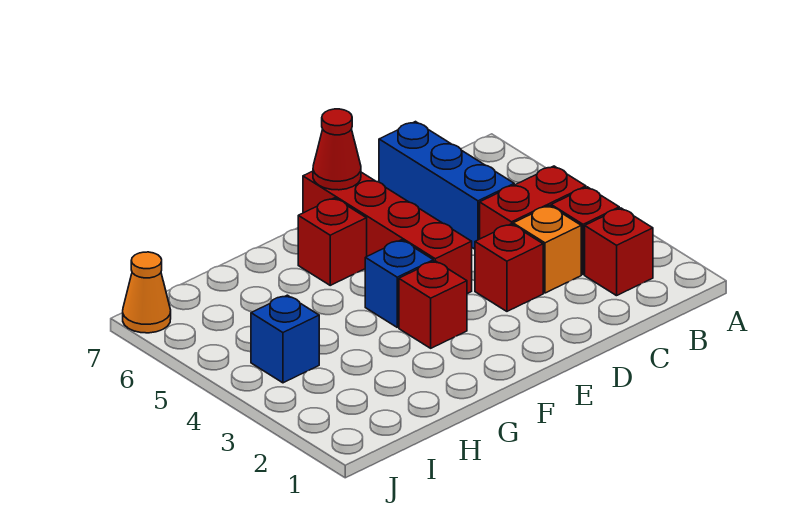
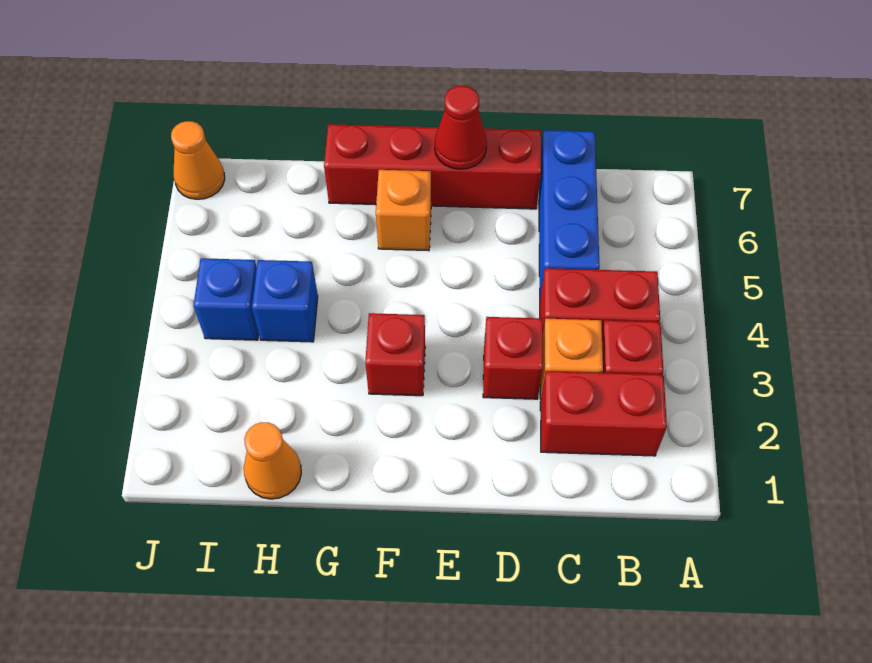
red brick B2 level 1 -> red brick B2:C2 level 1
red brick E4:E7 level 1 -> red brick D7:G7 level 1
blue brick F4 level 1 -> blue brick H4 level 1
red brick F6 level 1 -> orange brick F6 level 1
none -> orange cone H1 level 1

